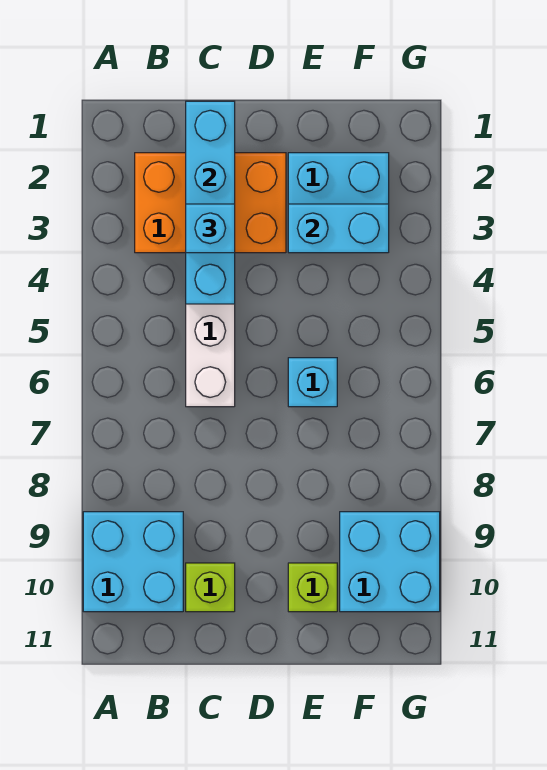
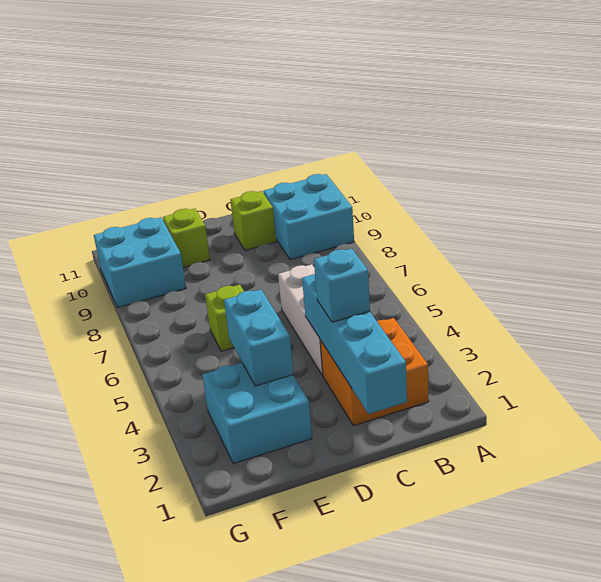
orange brick B2:D3 level 1 -> orange brick B2:C3 level 1
cyan brick E3:F3 level 2 -> cyan brick E3:E4 level 2
cyan brick E6 level 1 -> lime brick E6 level 1

